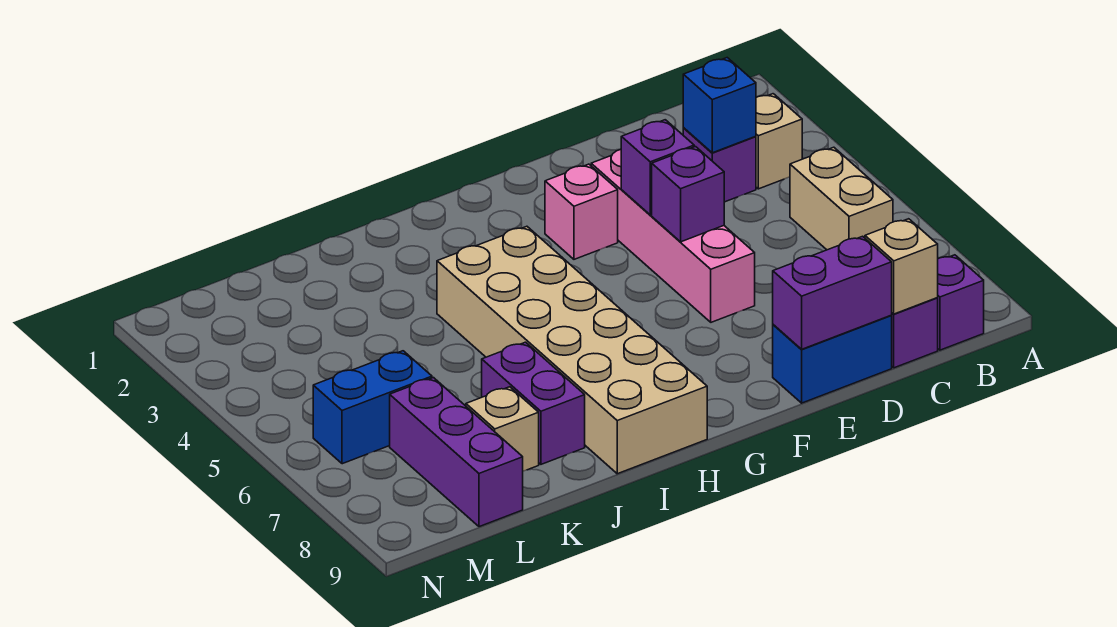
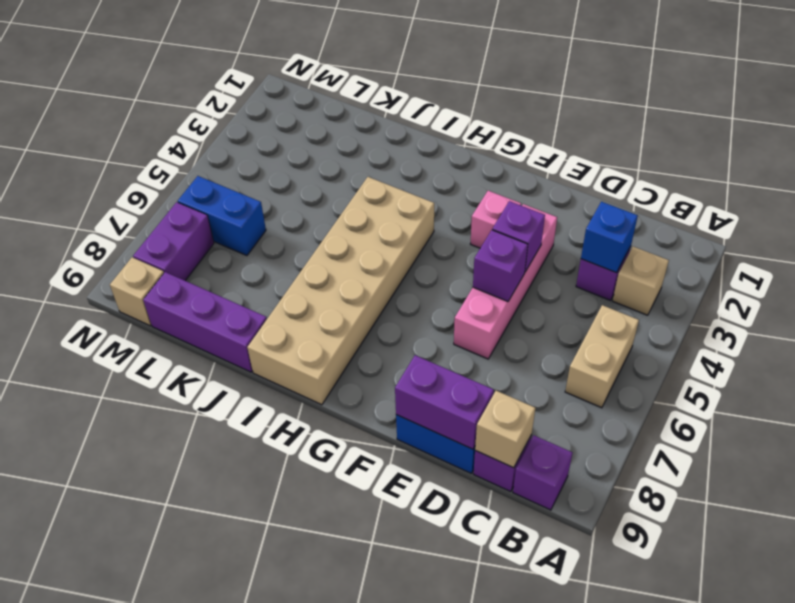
purple brick J7:J8 level 1 -> purple brick M7:M8 level 1
tan brick K8 level 1 -> tan brick M9 level 1
purple brick L7:L9 level 1 -> purple brick J9:L9 level 1

